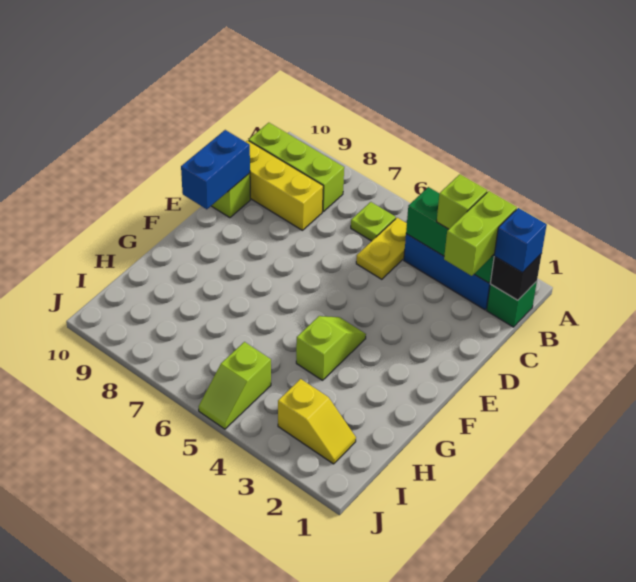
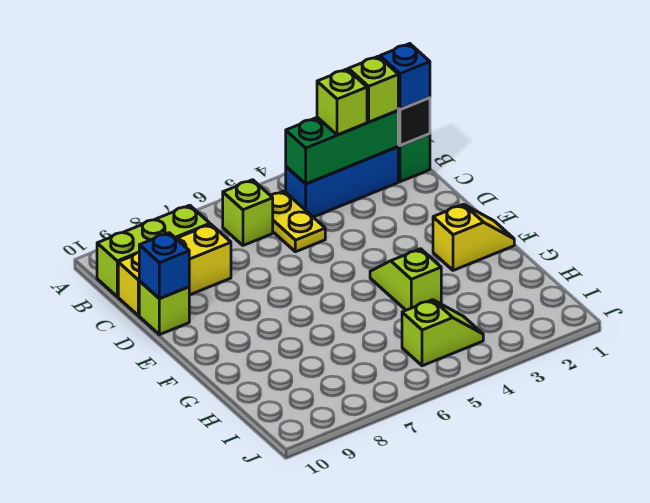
lime brick B2:C2 level 3 -> lime brick B2 level 3
lime plate B6 level 1 -> lime brick B6 level 1
blue brick D10:E10 level 2 -> blue brick D10 level 2
yellow slope I2:I3 level 1 top 3 -> yellow slope F1:F2 level 1 top 2
lime slope I5:J5 level 1 top I -> lime slope I4:I5 level 1 top 5

